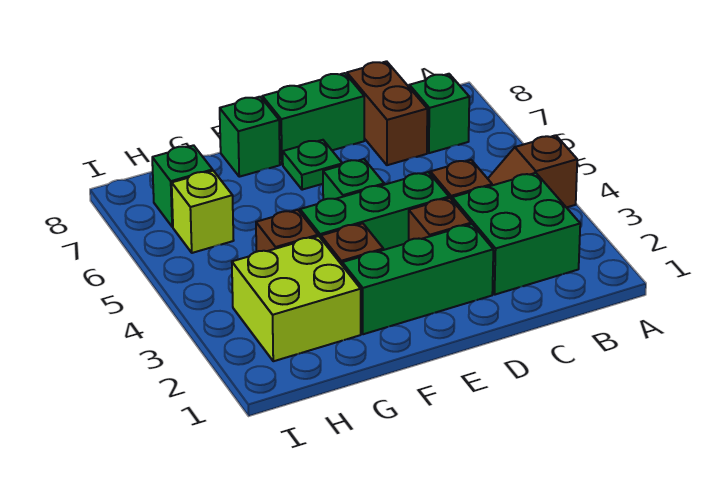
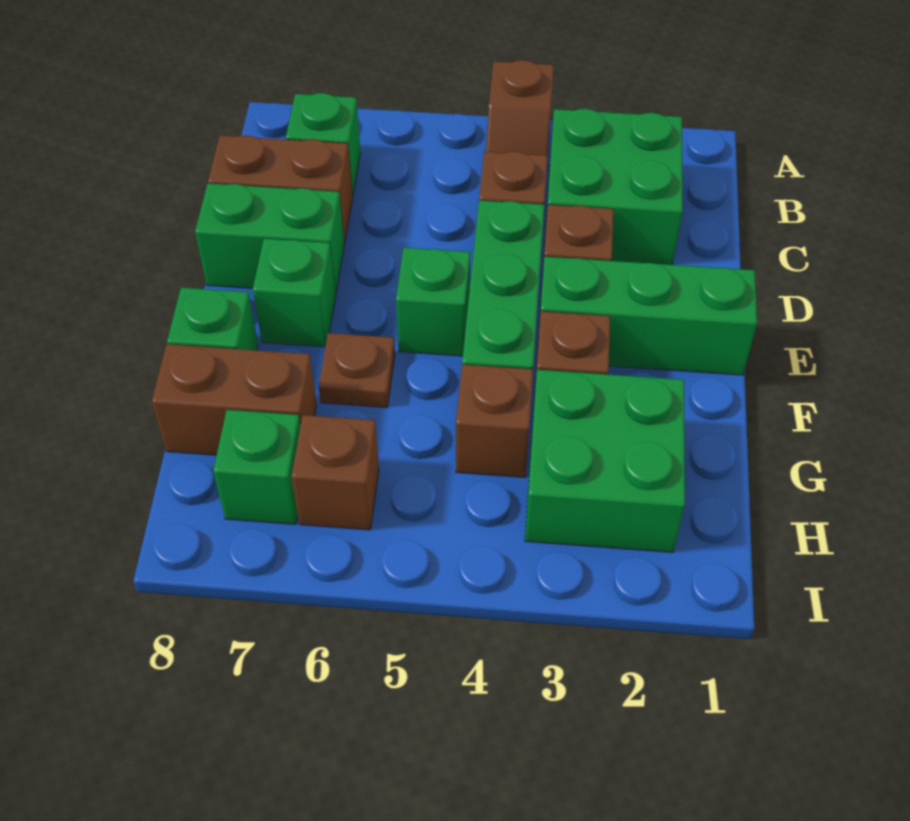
green brick D2:F2 level 1 -> green brick E1:E3 level 1
green brick D8:E8 level 1 -> green brick D7:D8 level 1
green plate E7 level 1 -> green brick E7 level 1
none -> brown plate F6 level 1
lime brick G2:H3 level 1 -> green brick G2:H3 level 1
none -> brown brick G7:G8 level 1
lime brick H6 level 1 -> brown brick H6 level 1

